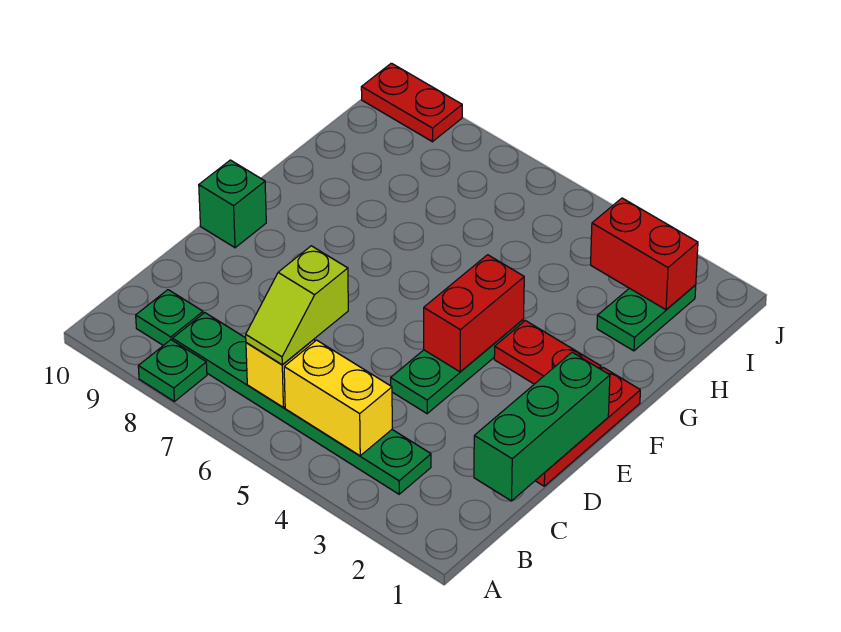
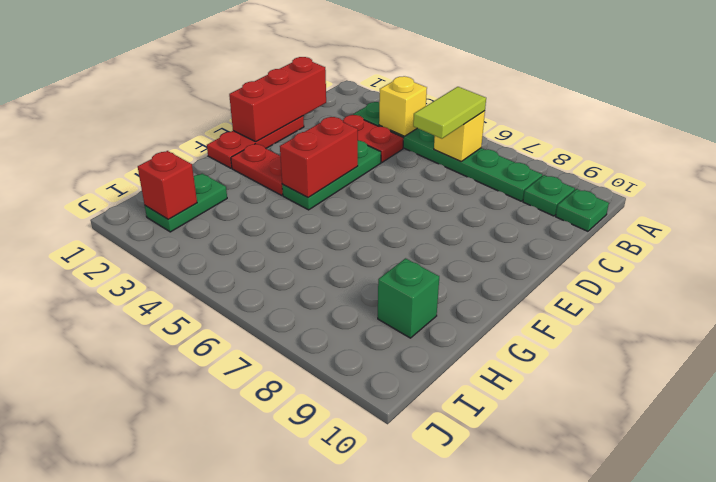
green plate A8 level 1 -> green plate B10 level 1
yellow brick B4:B5 level 2 -> yellow brick B4 level 2
lime slope B6:C6 level 3 top C -> lime tile B6:C6 level 3
green brick C1:E1 level 2 -> red brick C1:E1 level 2
green brick E10 level 1 -> green brick H9 level 1
red brick I2:I3 level 2 -> red brick I2 level 2
red plate J9:J10 level 1 -> red plate C3:C4 level 1

